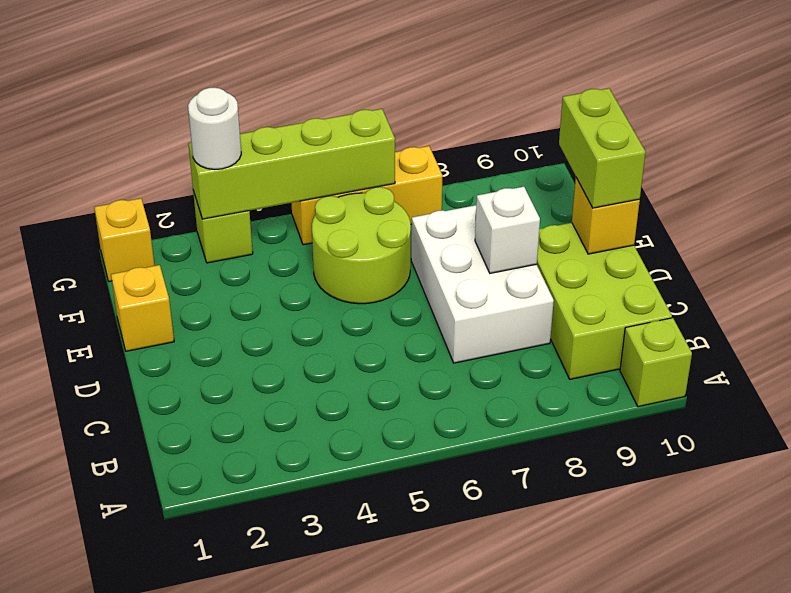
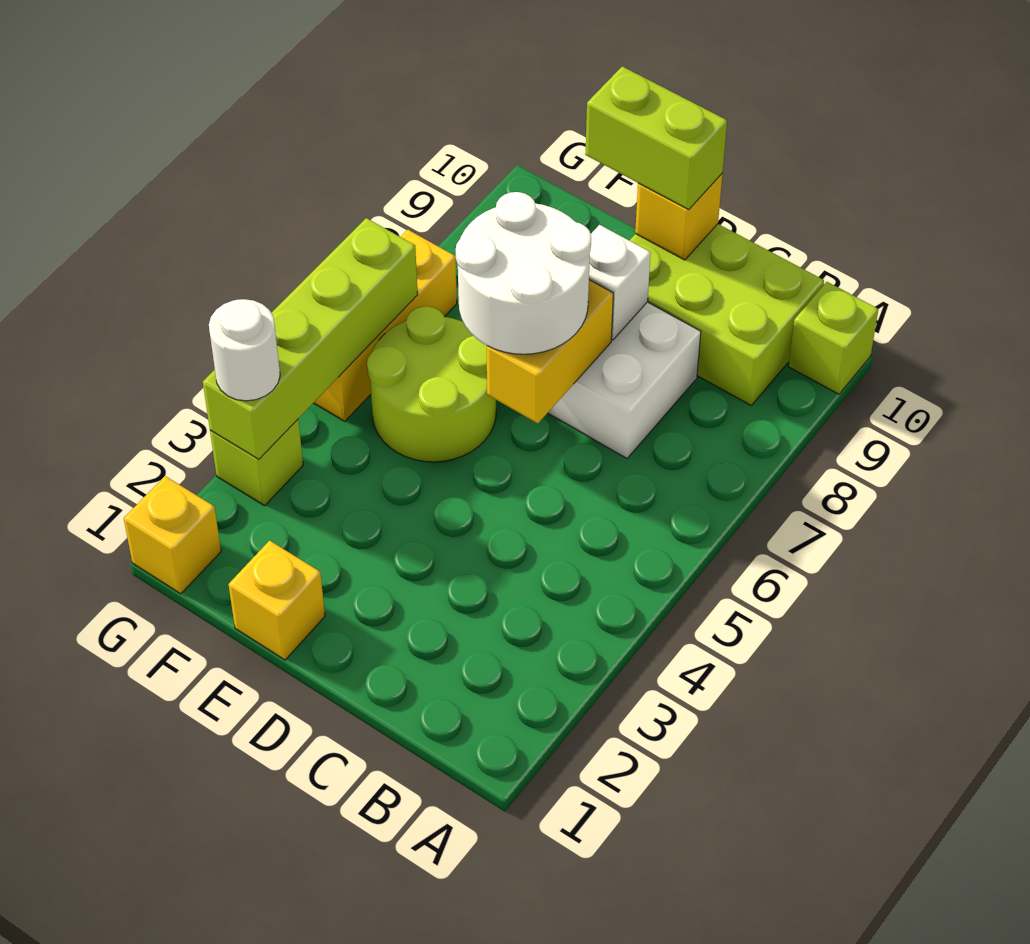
none -> yellow brick D6:D7 level 2
none -> white round brick D6:E7 level 3

